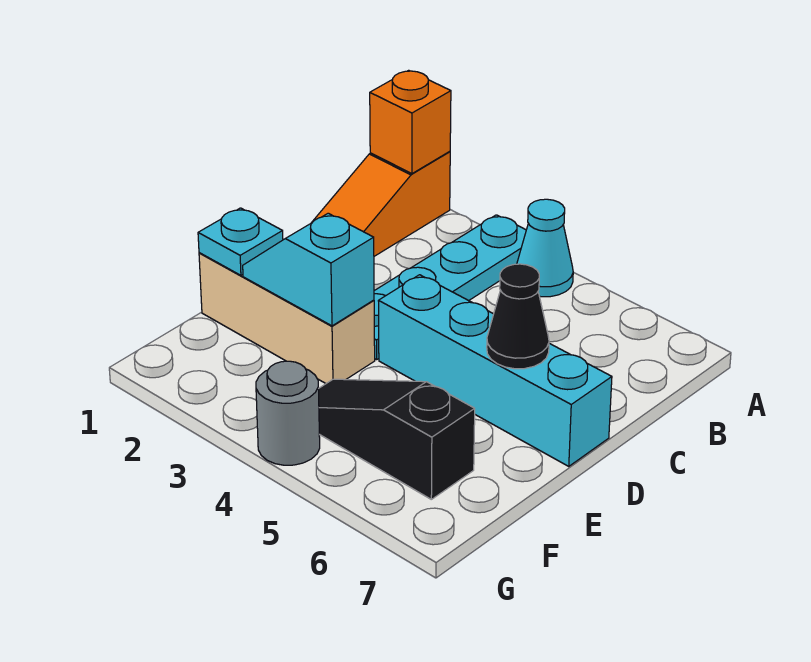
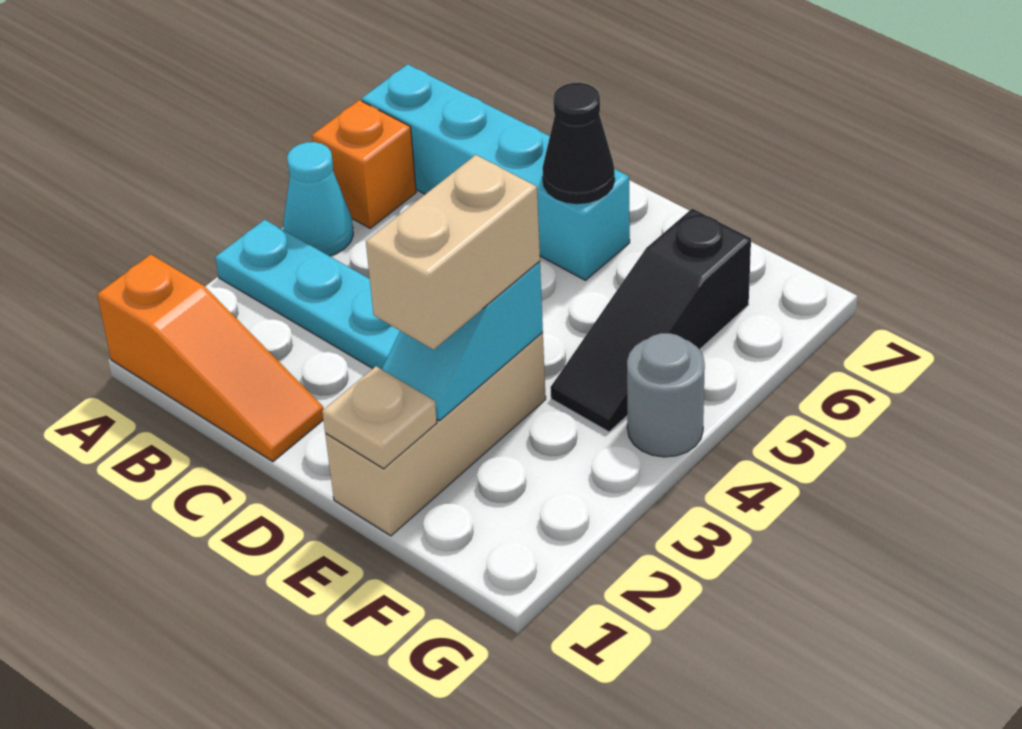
orange brick A1 level 2 -> orange brick A5 level 1
cyan brick D4:D7 level 1 -> cyan brick A6:D6 level 1
cyan plate E1 level 2 -> tan plate E1 level 2
none -> tan brick E2:E3 level 3

